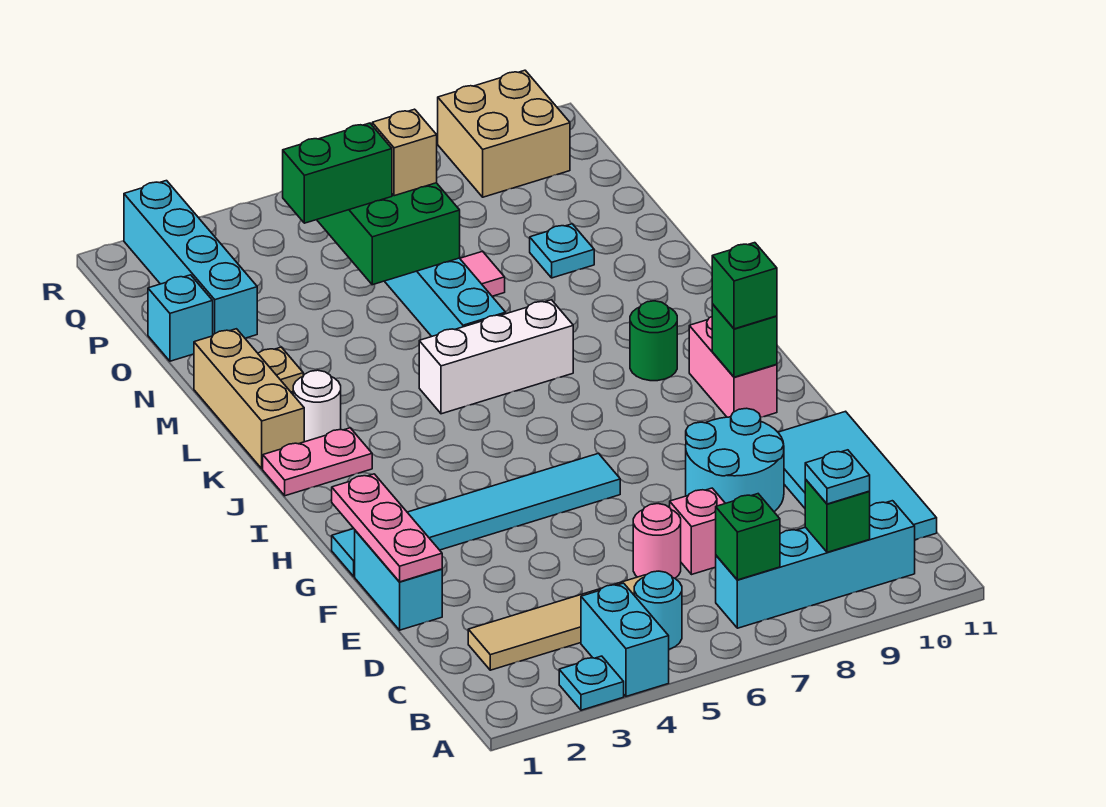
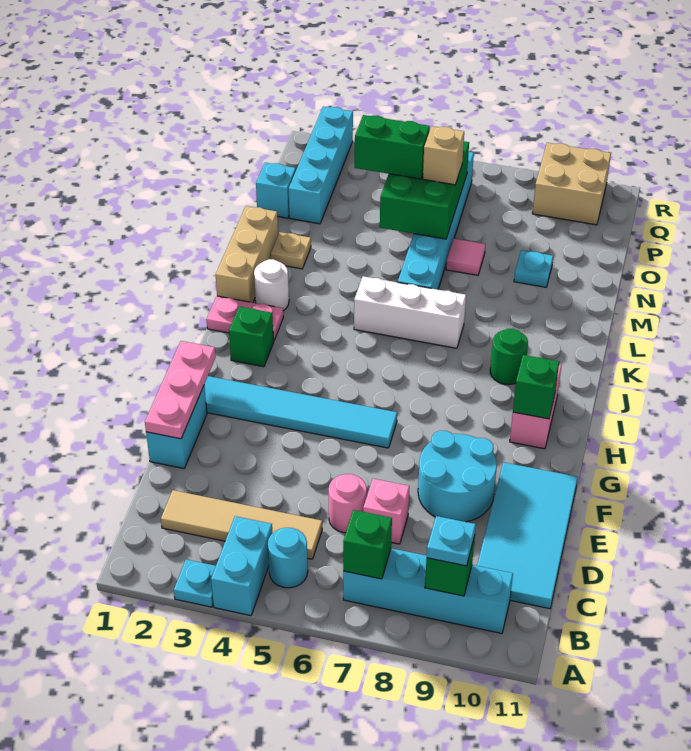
green brick H10 level 3 -> green brick I2 level 1

